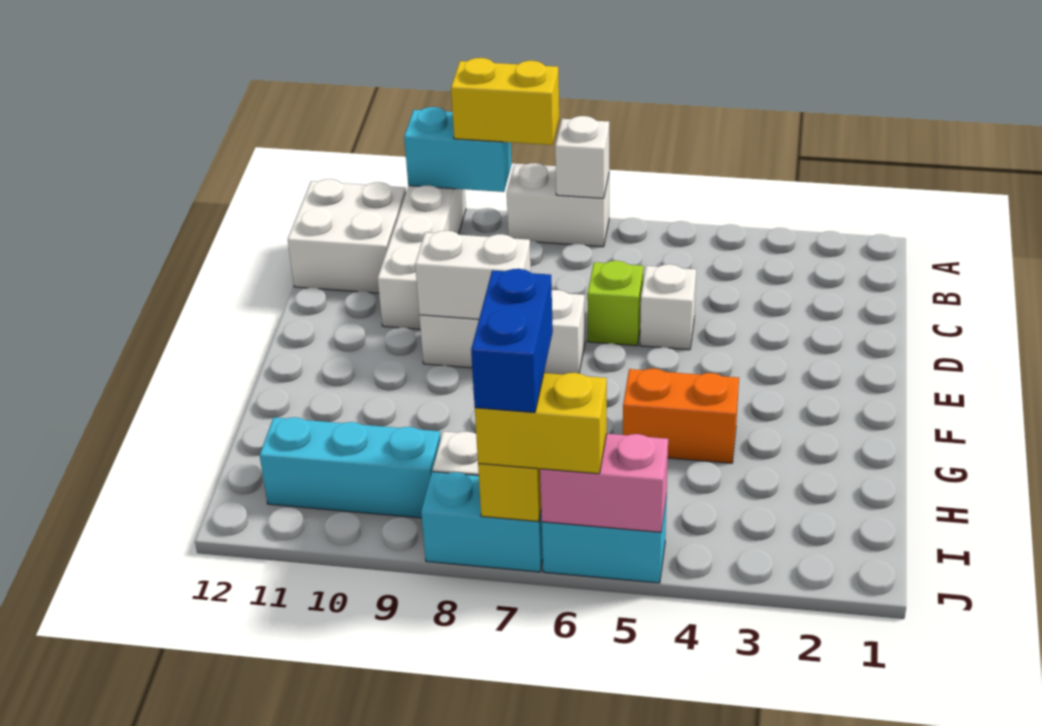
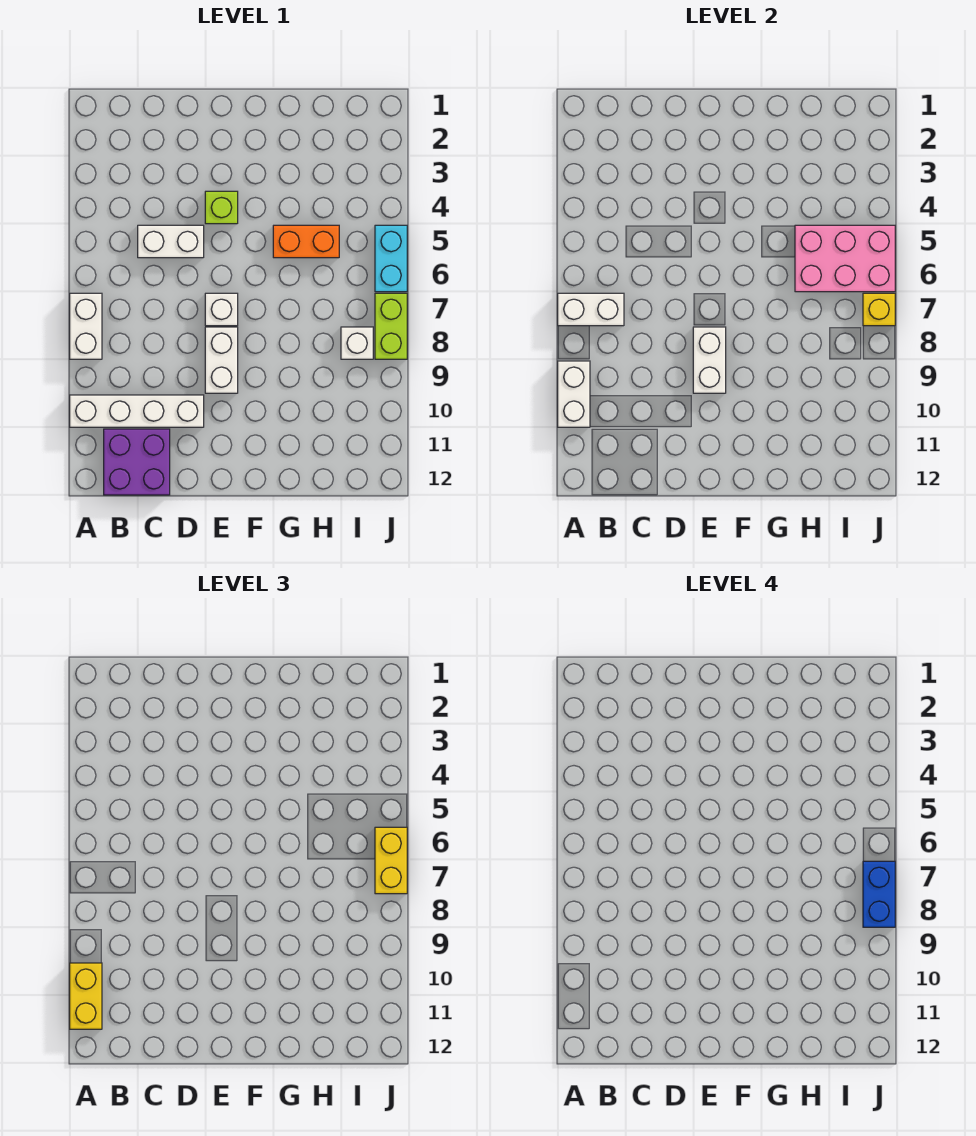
white brick A7 level 2 -> white brick A7:B7 level 2
yellow brick A8:A9 level 3 -> yellow brick A10:A11 level 3
cyan brick A9:A10 level 2 -> white brick A9:A10 level 2
white brick B11:C12 level 1 -> purple brick B11:C12 level 1
white brick D5 level 1 -> white brick C5:D5 level 1
lime brick D6 level 1 -> lime brick E4 level 1
orange brick G4:G5 level 1 -> orange brick G5:H5 level 1
blue brick I7:J7 level 4 -> blue brick J7:J8 level 4
cyan brick I9:I11 level 1 -> none
pink brick J5:J6 level 2 -> pink brick H5:J6 level 2
cyan brick J7:J8 level 1 -> lime brick J7:J8 level 1

